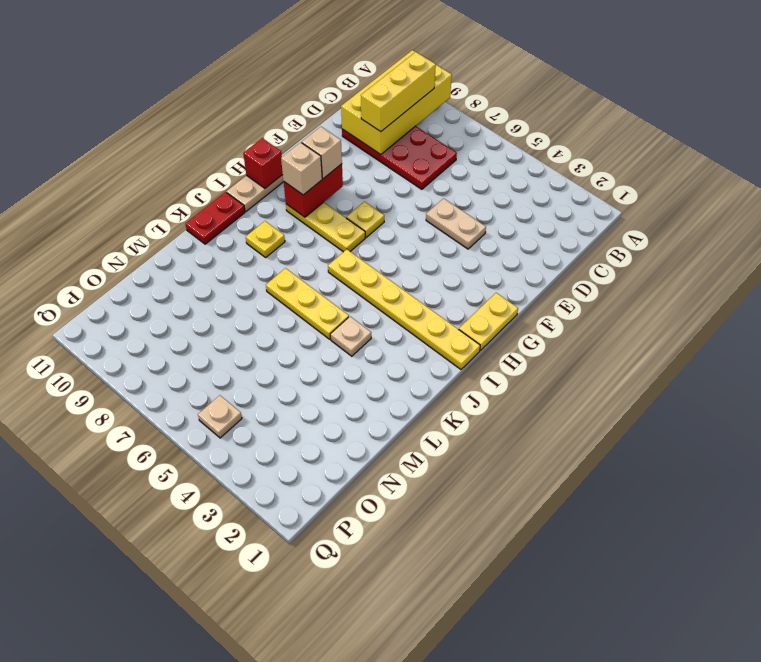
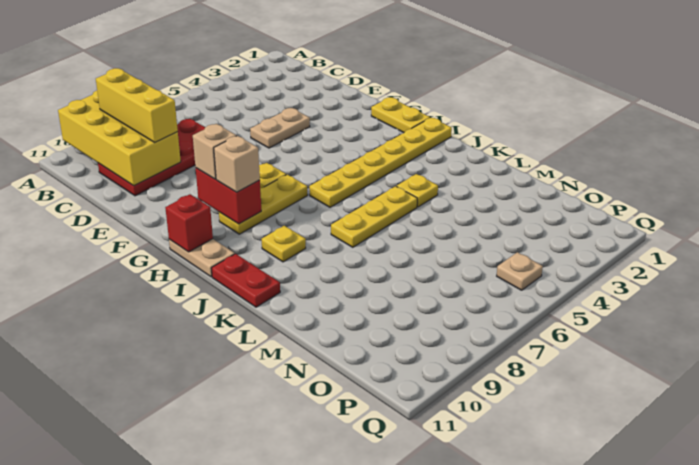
tan plate K4 level 1 -> yellow plate K4 level 1

